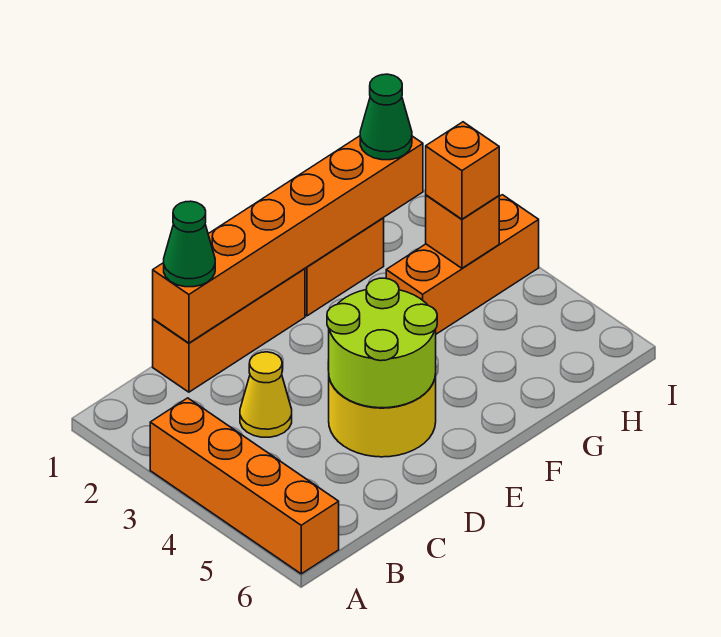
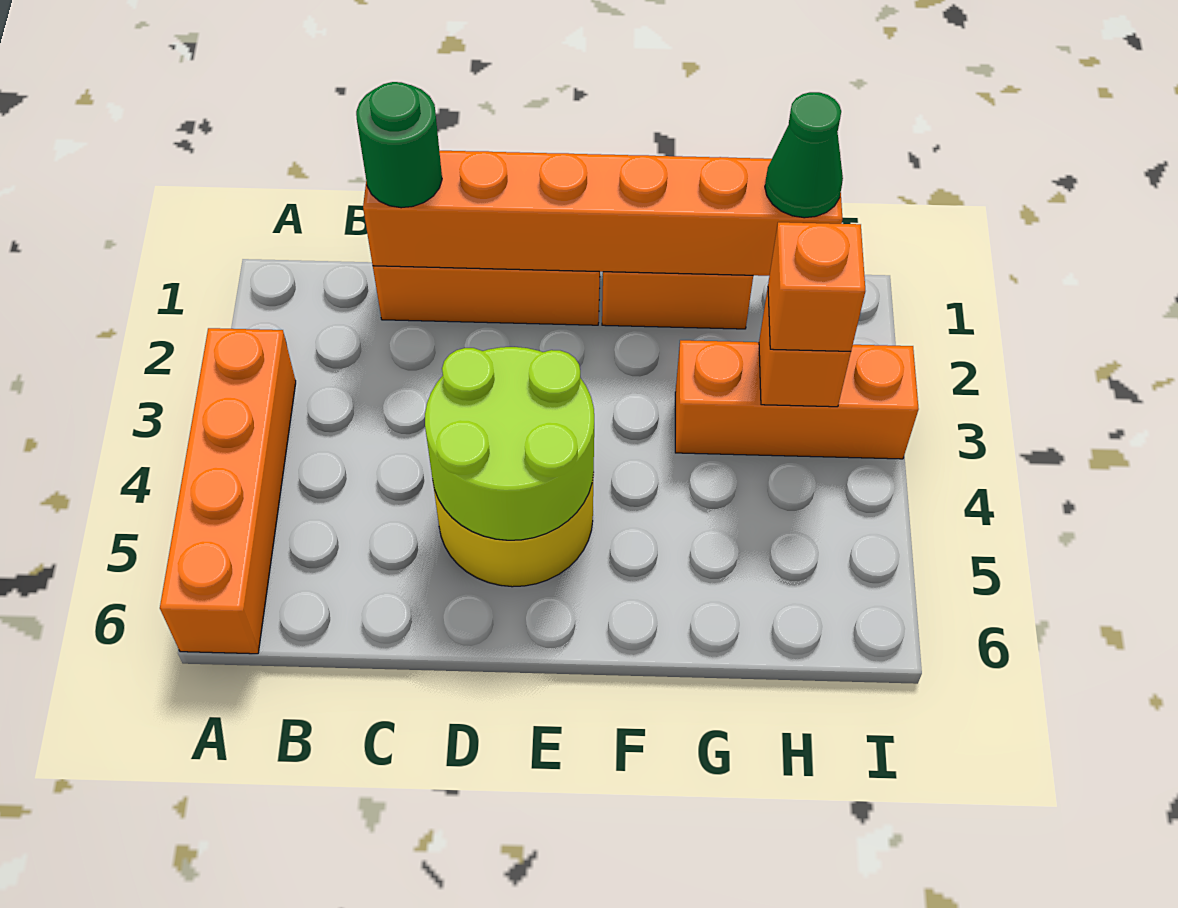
green cone C1 level 3 -> green round brick C1 level 3
yellow cone C3 level 1 -> none

